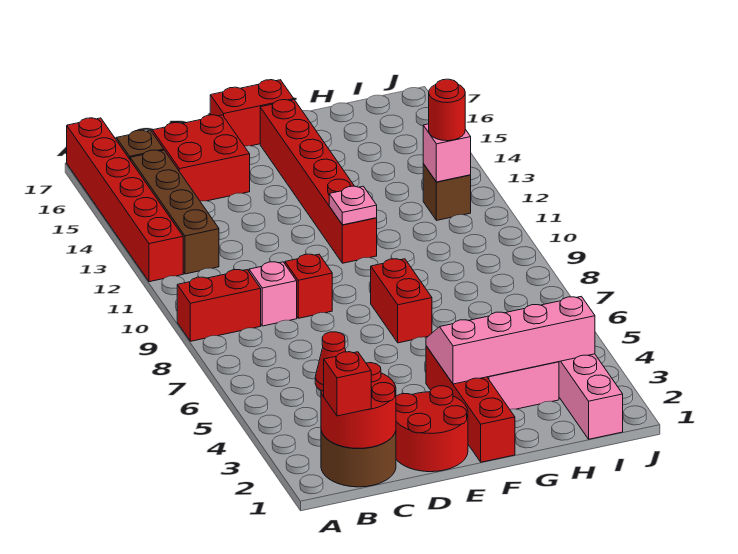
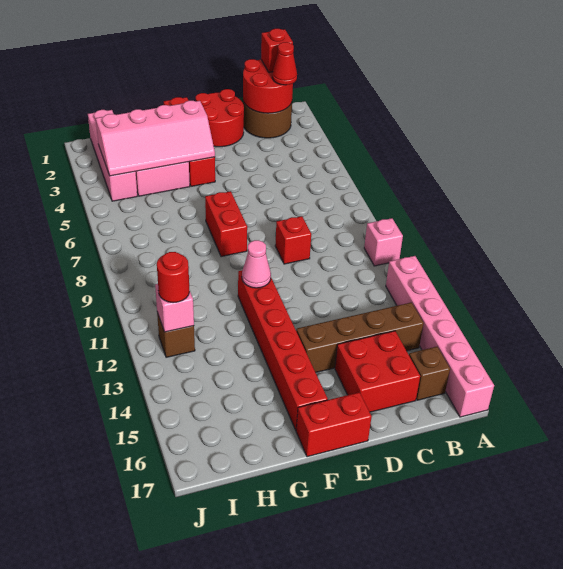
red brick A9:B9 level 1 -> none
red brick A12:A17 level 1 -> pink brick A12:A17 level 1
brown brick B12:B15 level 1 -> brown brick B14:E14 level 1
pink brick C9 level 1 -> pink brick A10 level 1
pink plate F11 level 2 -> pink cone F11 level 2

